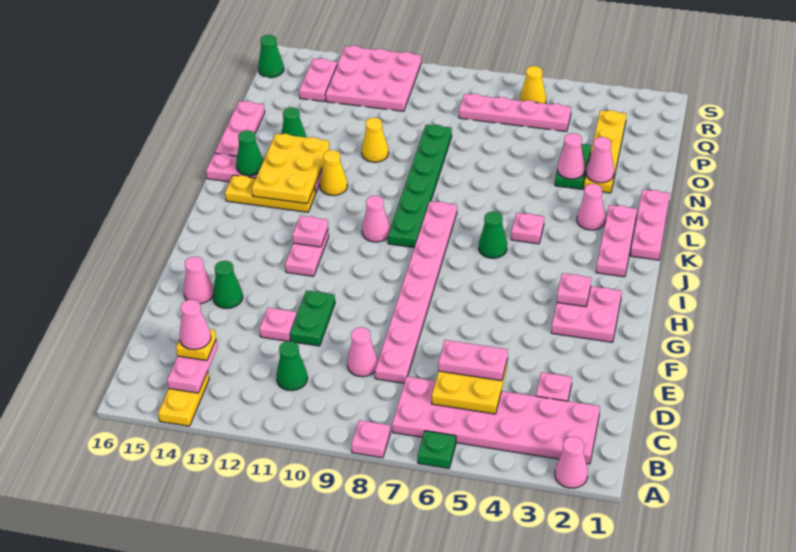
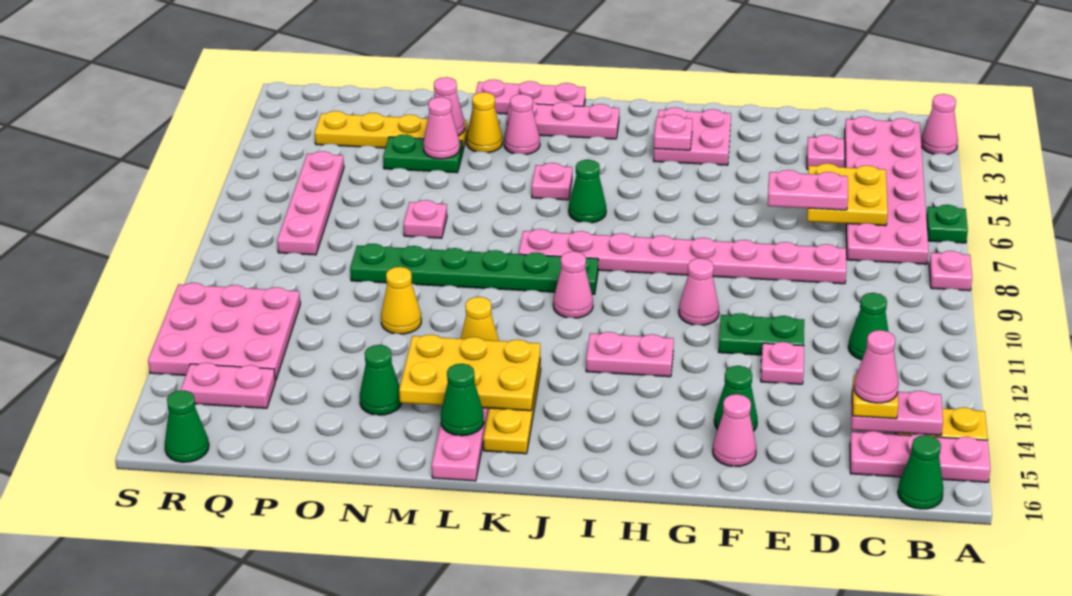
none -> green cone B16 level 1
pink plate D5:D6 level 3 -> pink plate D6:E6 level 3
pink cone D9 level 1 -> pink cone G10 level 1
pink plate I12 level 2 -> pink plate N7 level 1
pink plate M16:O16 level 1 -> pink plate A15:C15 level 1
yellow cone R6 level 1 -> yellow cone M3 level 1

